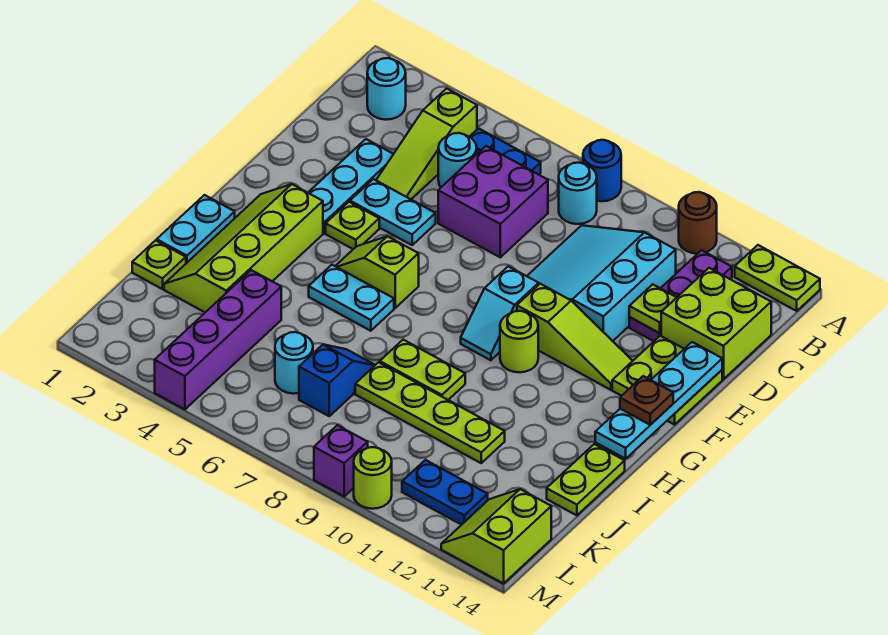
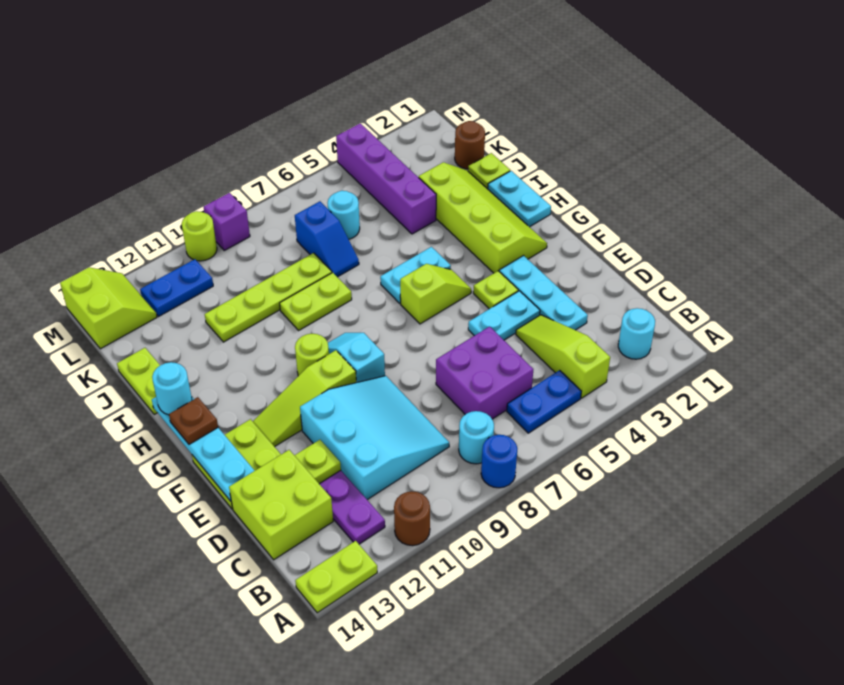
cyan round brick C5 level 1 -> cyan round brick H14 level 3
none -> brown round brick K1 level 1

